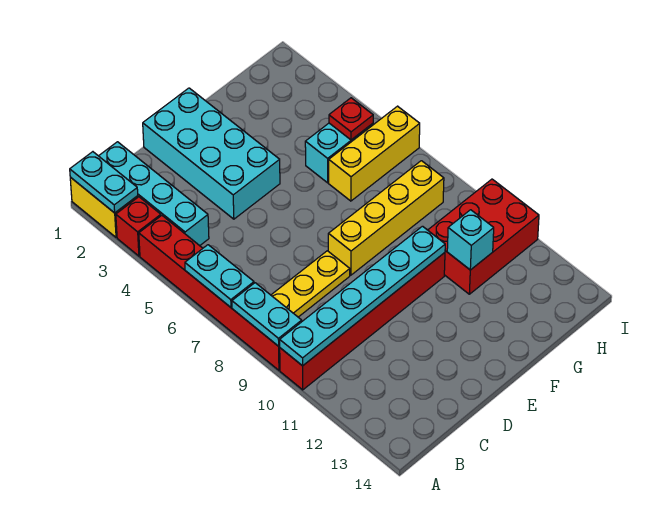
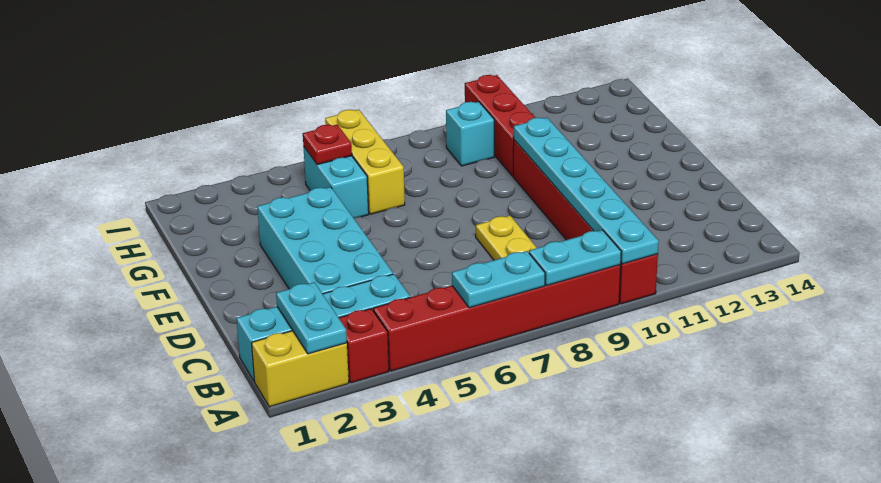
cyan plate A1:A2 level 2 -> cyan plate A2:B2 level 2
cyan brick D1:E4 level 1 -> cyan brick C3:F4 level 1
yellow brick E8:H8 level 1 -> none
red brick G10:I11 level 1 -> red brick G10:I10 level 1
cyan brick G11 level 2 -> cyan brick H9 level 1

